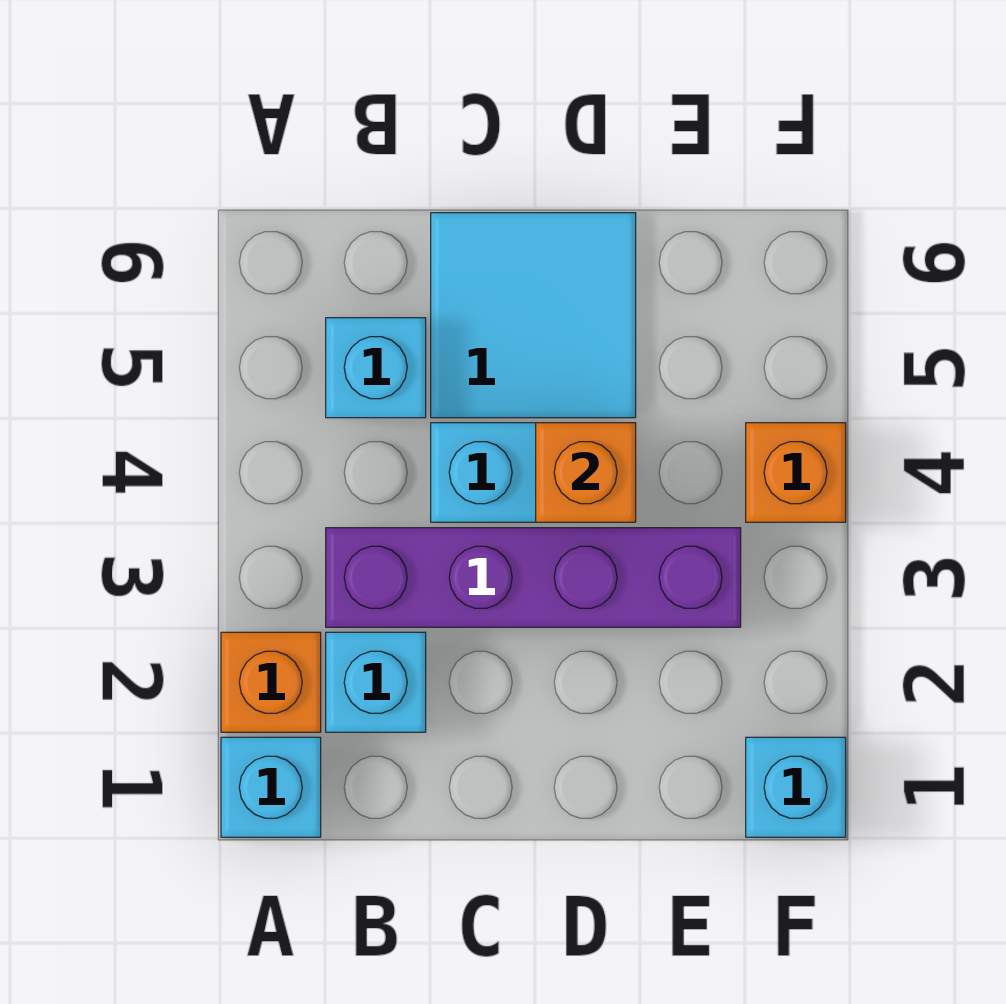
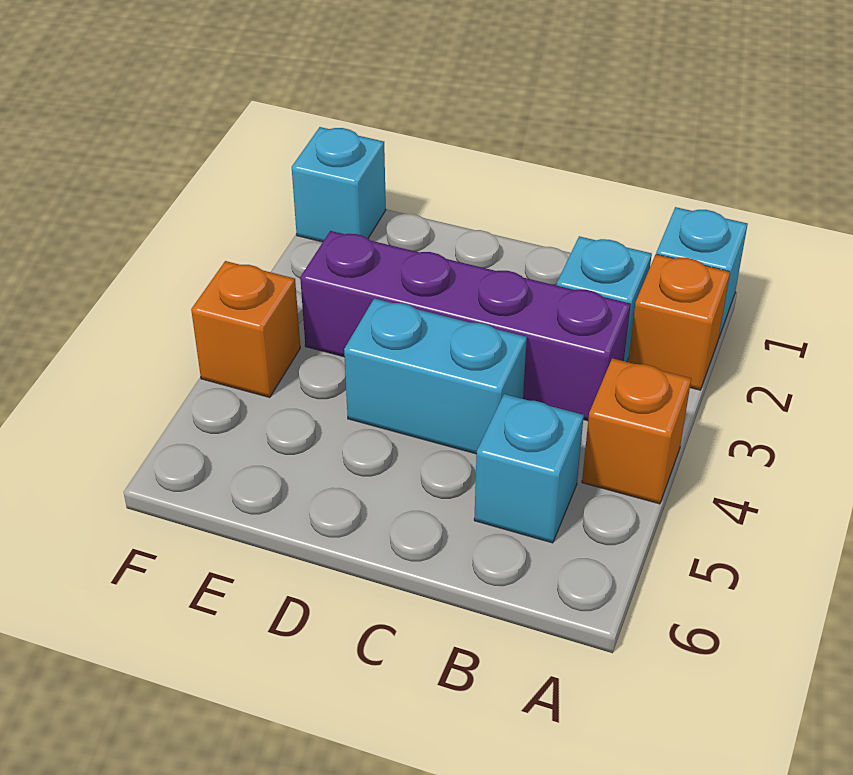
cyan tile C5:D6 level 1 -> none
orange brick D4 level 2 -> orange brick A4 level 1

